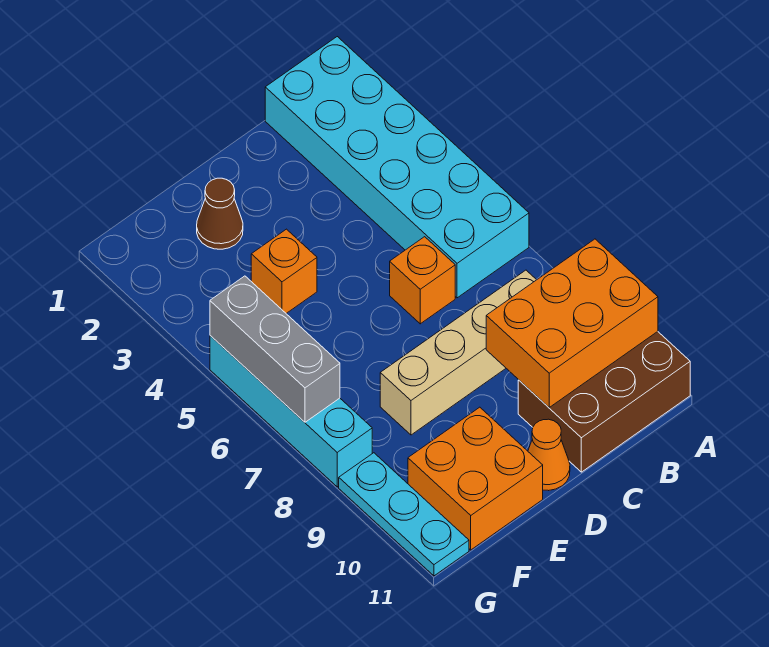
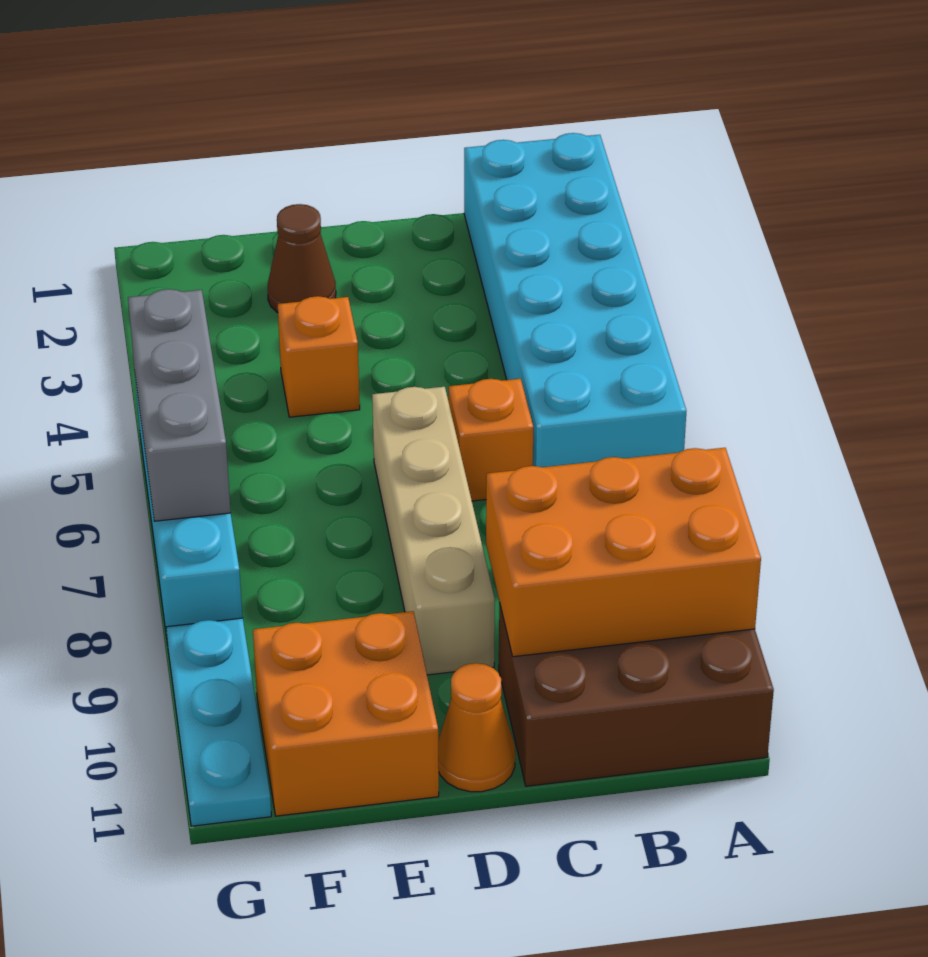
tan brick B8:E8 level 1 -> tan brick D6:D9 level 1

